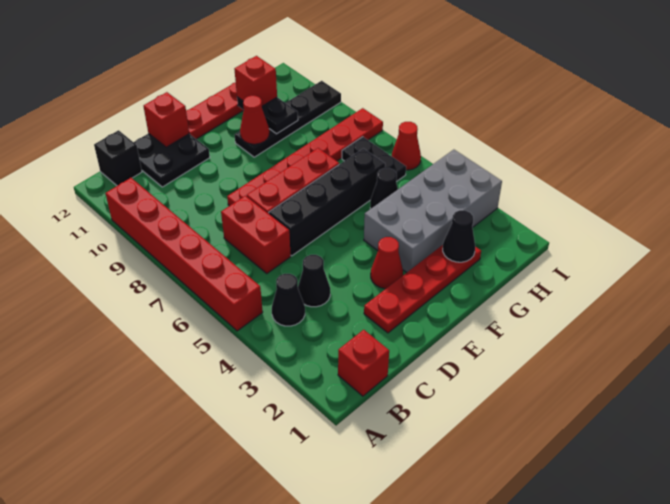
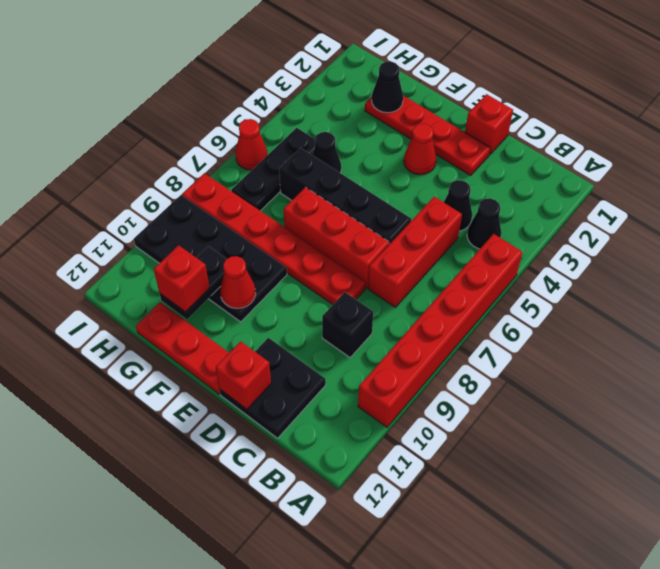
red brick B1 level 1 -> red brick D1 level 1
black brick B12 level 1 -> black brick C9 level 1
red brick C6:C7 level 1 -> red brick C5:C7 level 1
grey brick F3:I4 level 1 -> none
black plate F10:I10 level 1 -> black plate F9:I10 level 1
black plate H6:H7 level 1 -> black plate H5:H7 level 1

